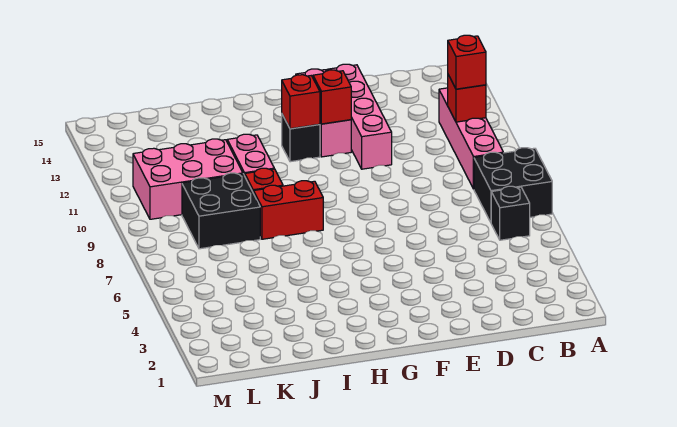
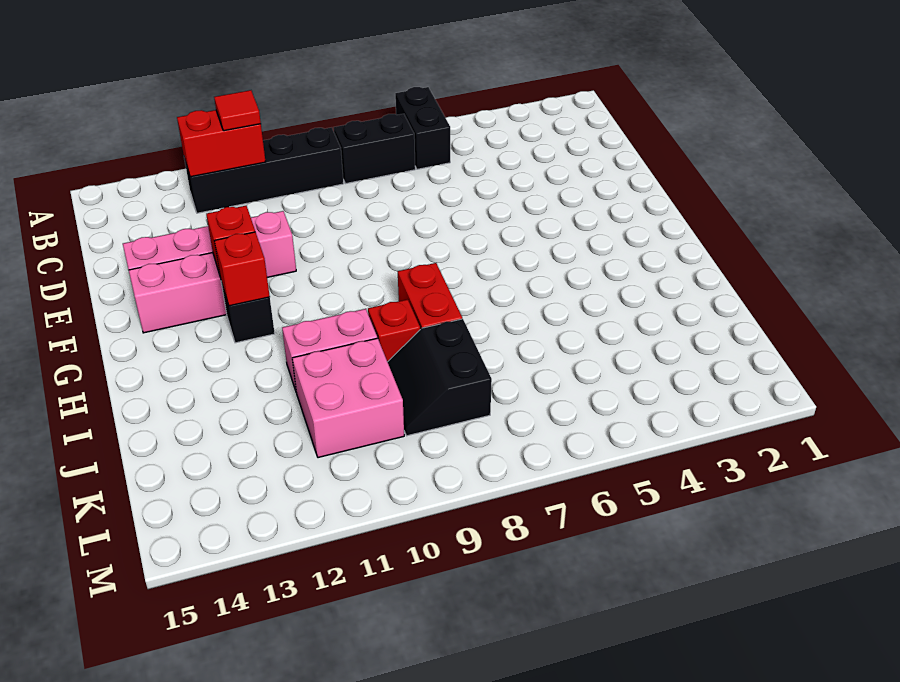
black brick A7:B8 level 1 -> black brick B7:B8 level 1
black brick B6 level 1 -> black brick A6:B6 level 1
pink brick B9:B12 level 1 -> black brick B9:B12 level 1
red brick B11 level 2 -> red brick B11:B12 level 2
red brick B11 level 3 -> red tile B11 level 3
black brick J8:K9 level 1 -> black slope J8:K9 level 1 top 8
pink brick J10:L11 level 1 -> pink brick J10:K11 level 1

